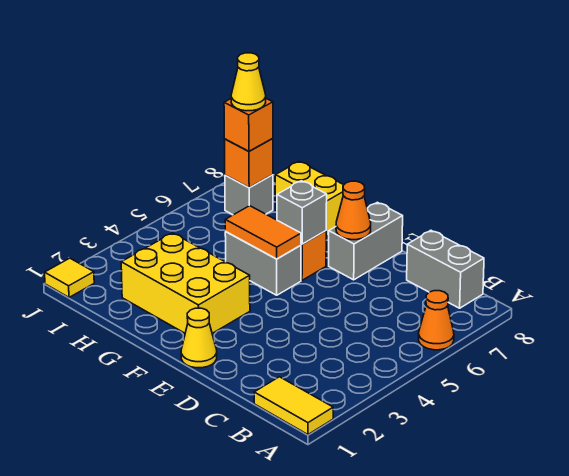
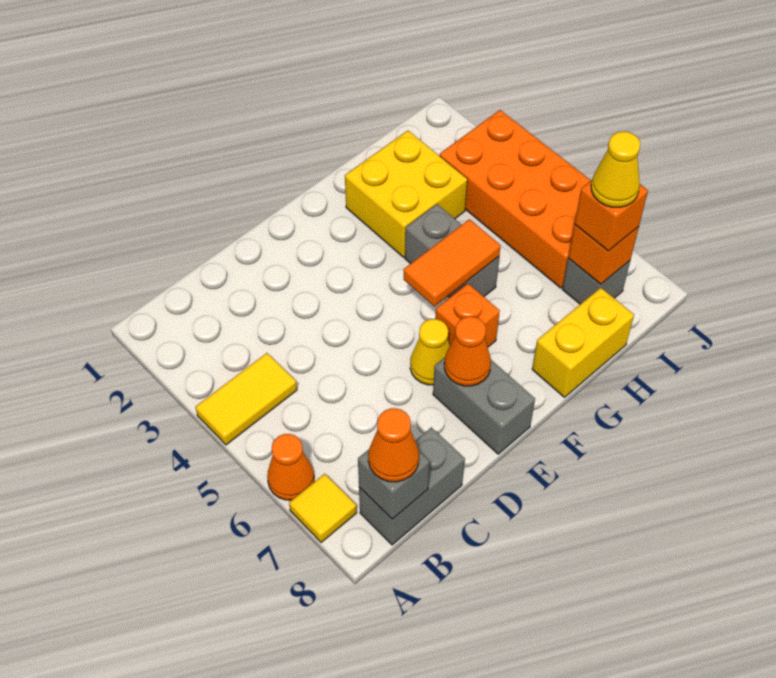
yellow tile A1:B1 level 1 -> yellow tile A4:B4 level 1
none -> orange cone B8 level 3
yellow cone E1 level 1 -> yellow cone E6 level 1
yellow brick F2:H3 level 1 -> yellow brick G2:H3 level 1
grey brick F5:G5 level 1 -> grey brick G4:G5 level 1
grey brick F6 level 2 -> grey brick B8 level 2
none -> orange brick I3:J6 level 1
yellow tile J1 level 1 -> yellow tile A7 level 1

